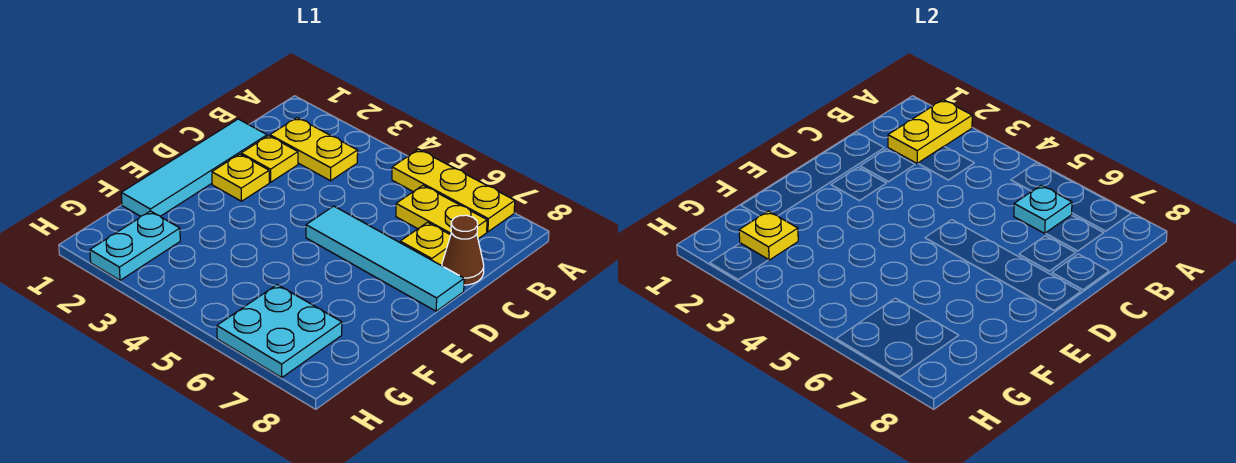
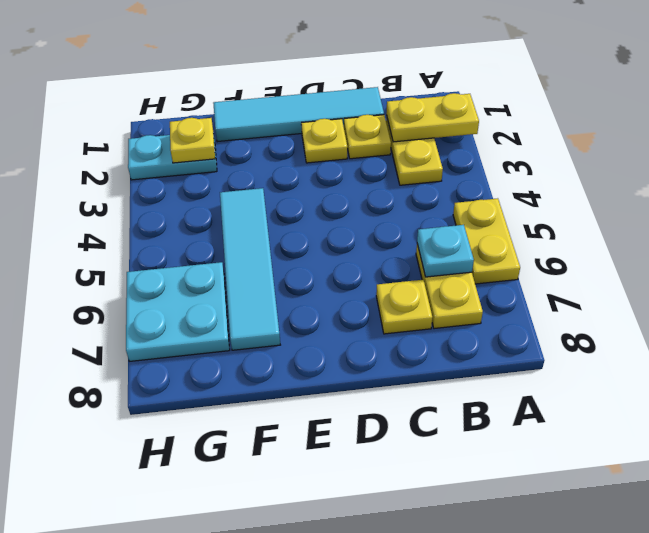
yellow plate A5:A7 level 1 -> yellow plate A5:A6 level 1
brown cone C8 level 1 -> none
cyan tile D5:D8 level 1 -> cyan tile F4:F7 level 1

